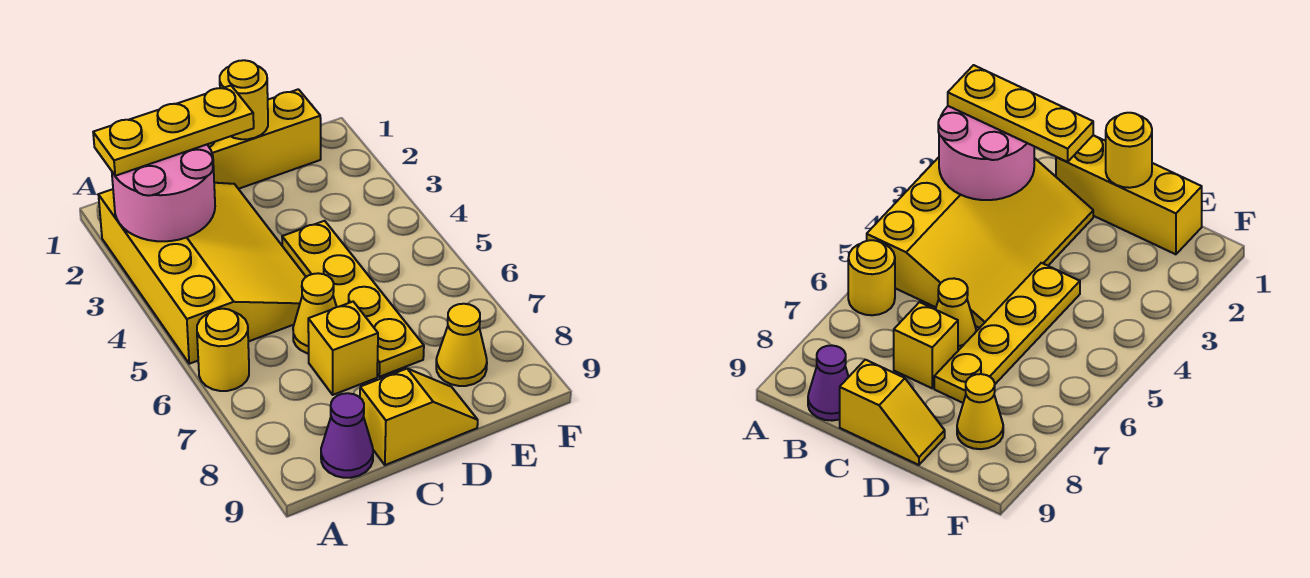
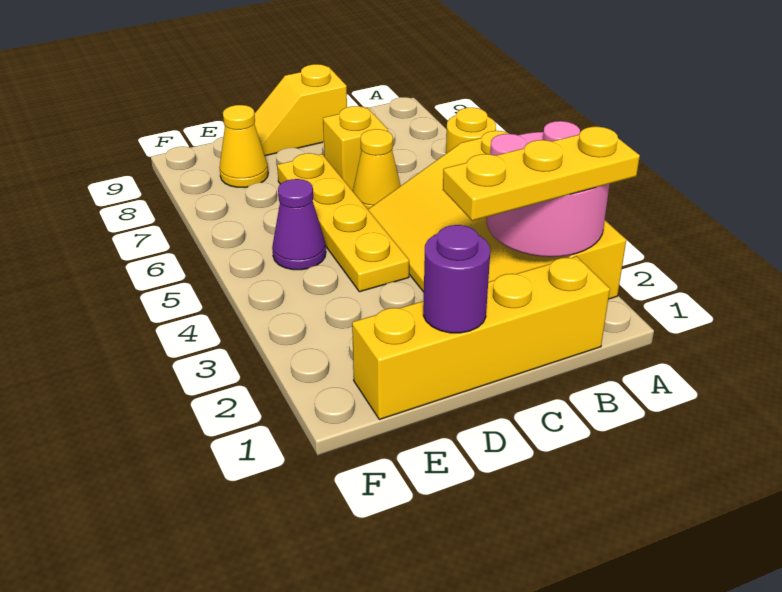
purple cone B9 level 1 -> purple cone E5 level 1
yellow brick C1:E1 level 1 -> yellow brick B1:E1 level 1
yellow round brick D1 level 2 -> purple round brick D1 level 2

